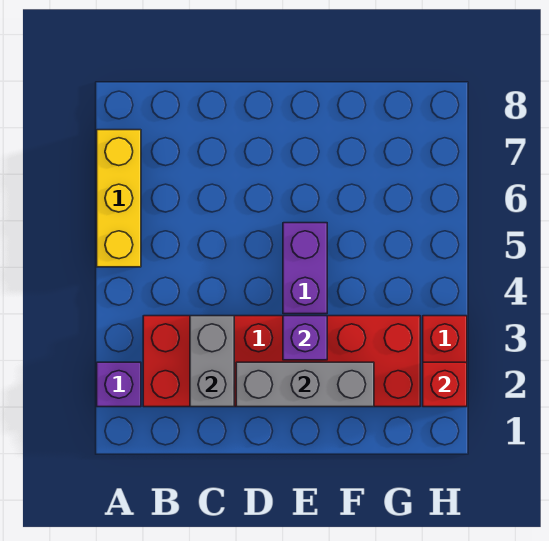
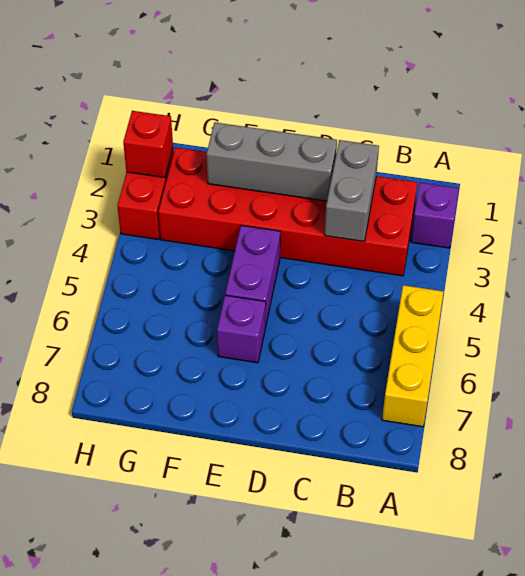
purple brick E3 level 2 -> purple brick E6 level 1

